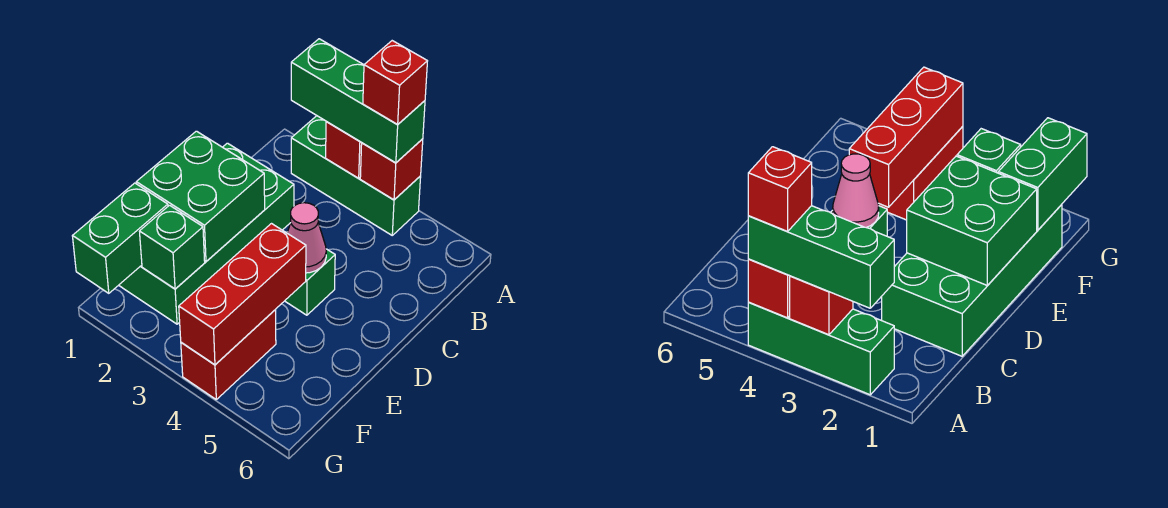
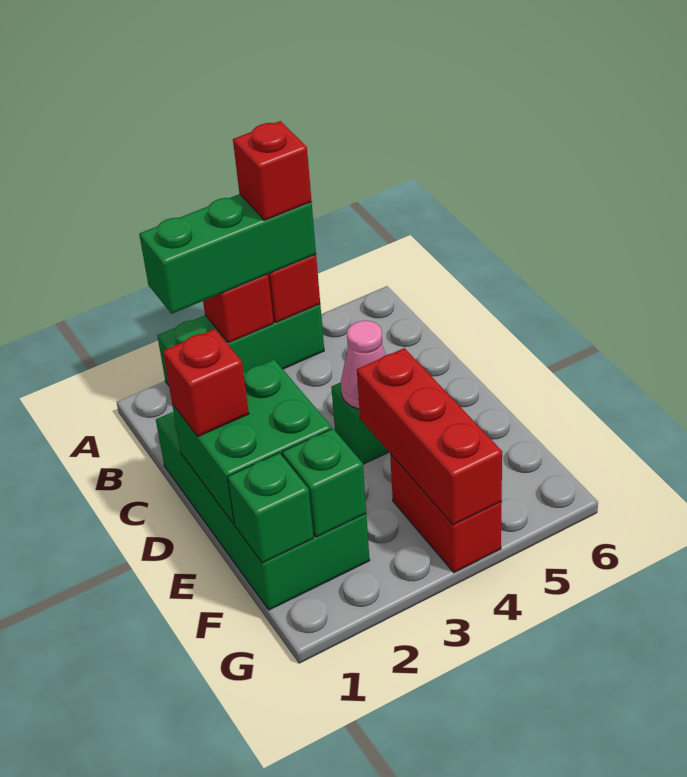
none -> red brick D1 level 3
green brick F1:G1 level 2 -> green brick F1 level 2

